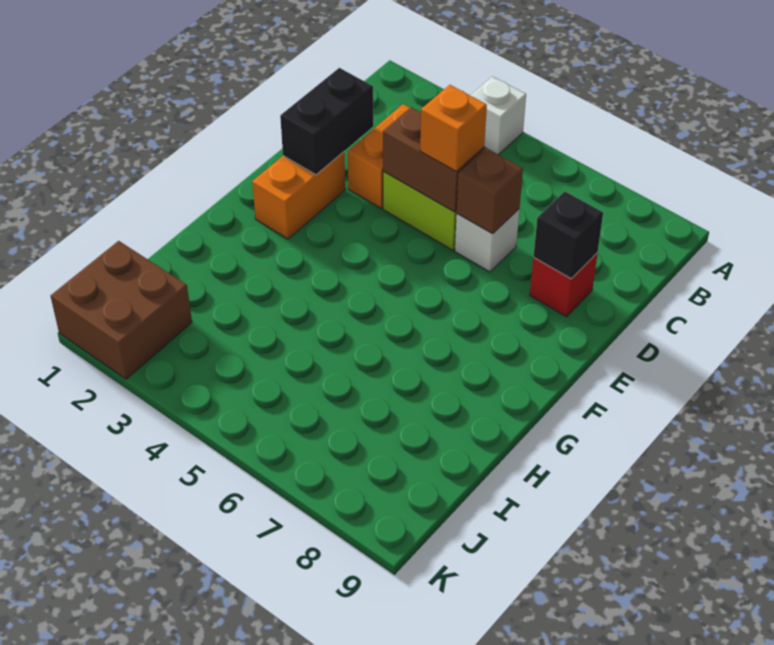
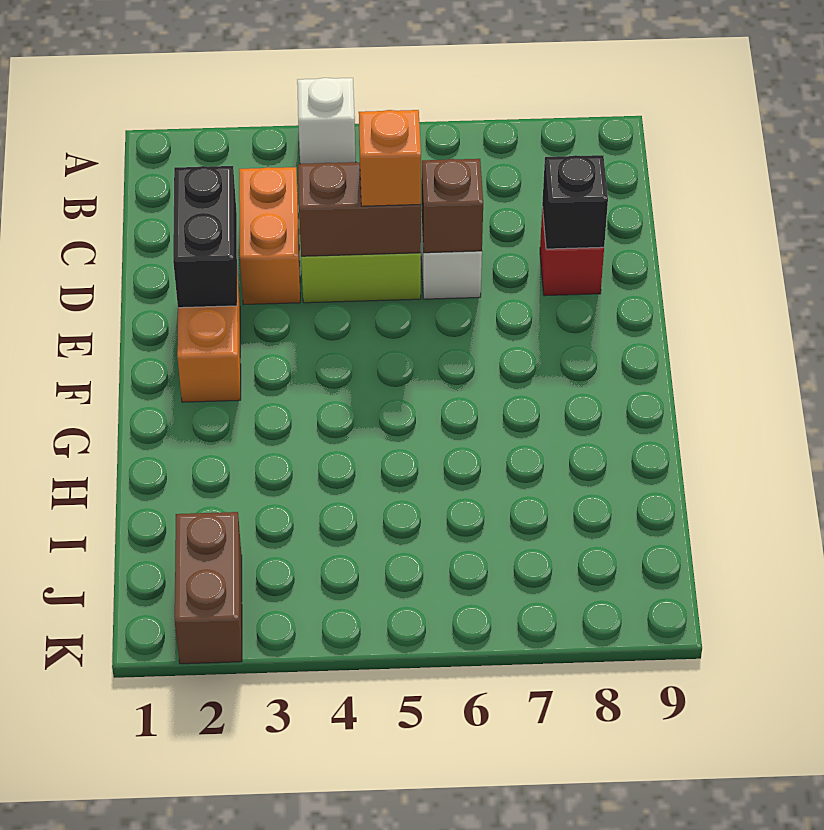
brown brick J1:K2 level 1 -> brown brick J2:K2 level 1

